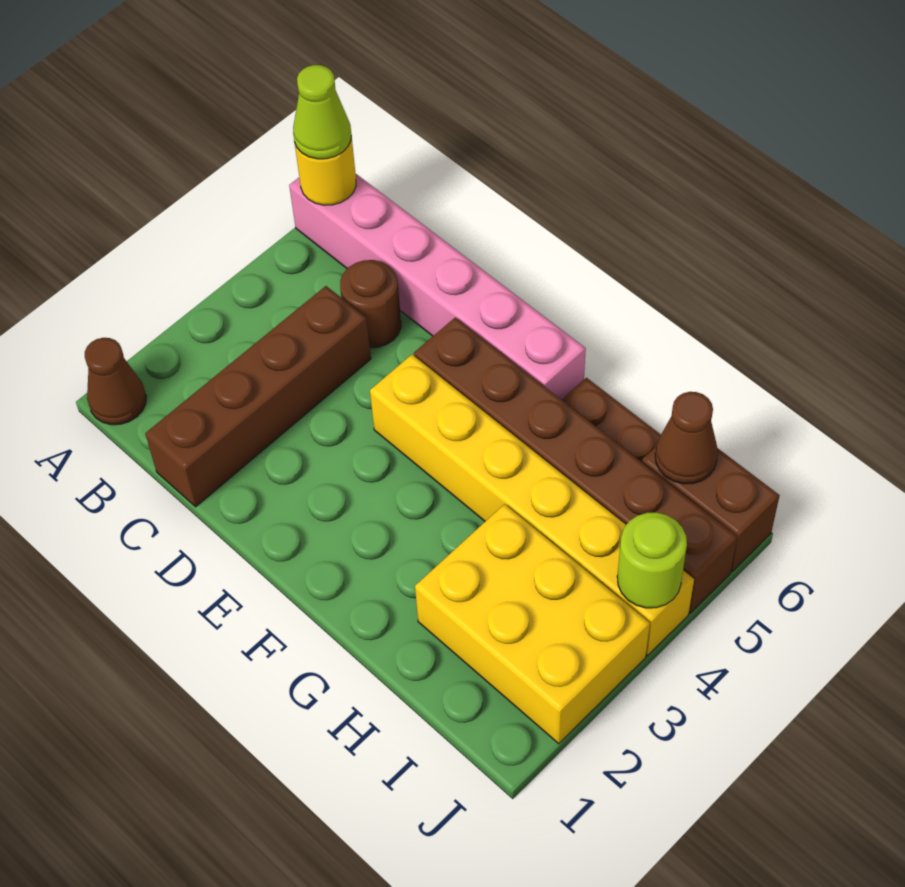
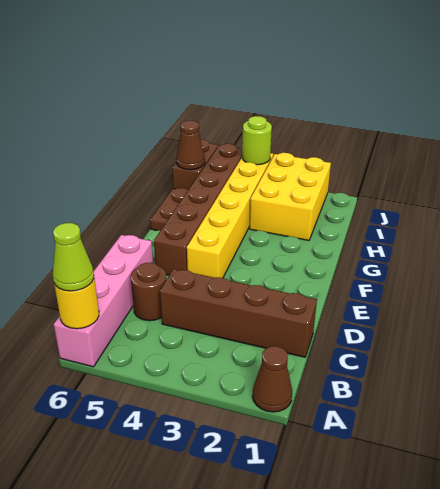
pink brick A6:F6 level 1 -> pink brick A6:D6 level 1

